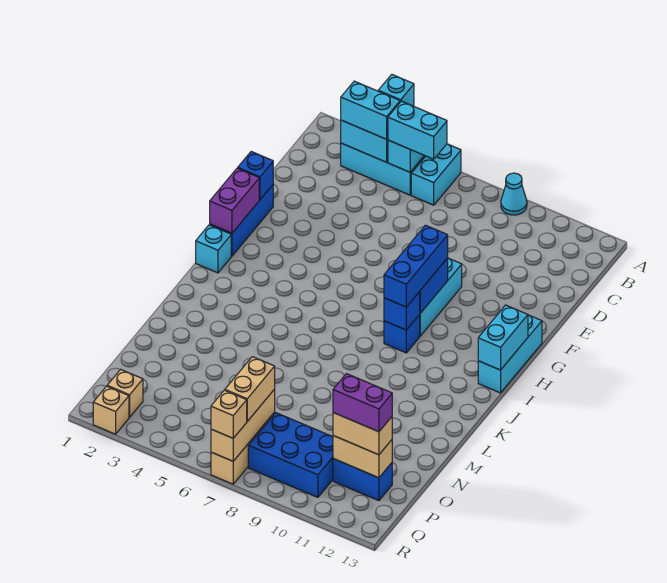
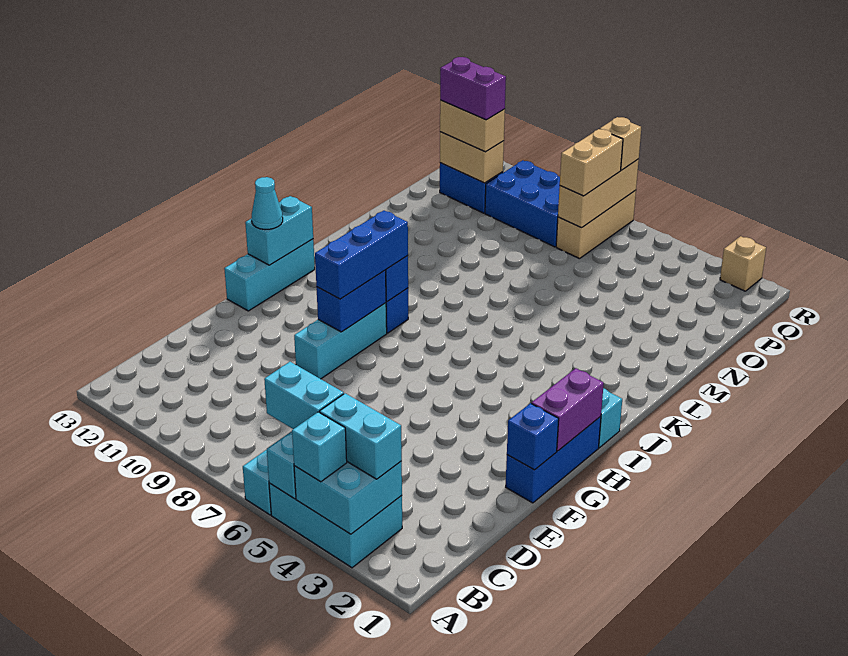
cyan cone A9 level 1 -> cyan cone H13 level 3
tan brick Q2 level 1 -> none

